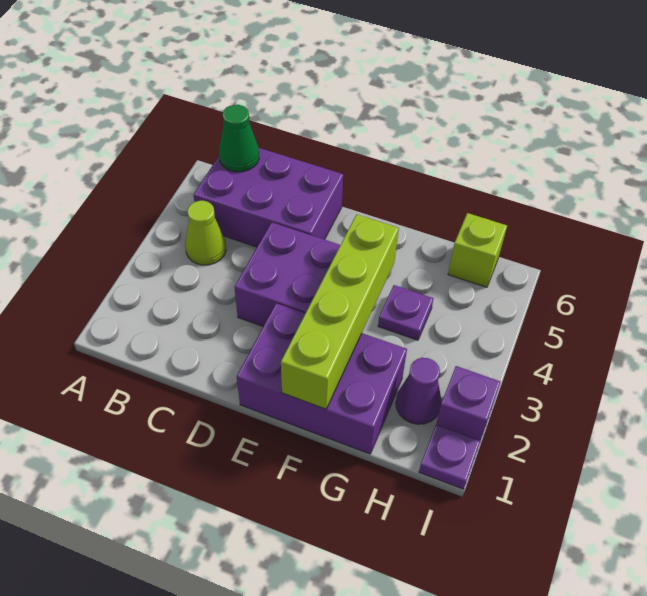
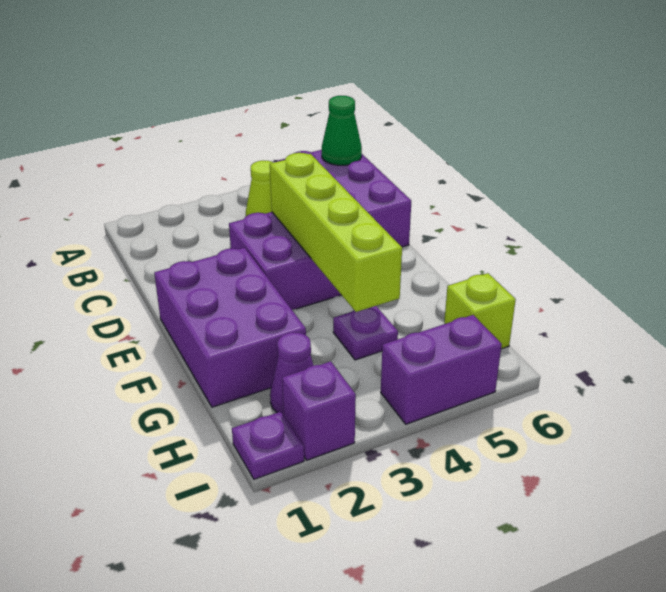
lime brick F1:F4 level 2 -> lime brick D4:G4 level 2
none -> purple brick I4:I5 level 1

